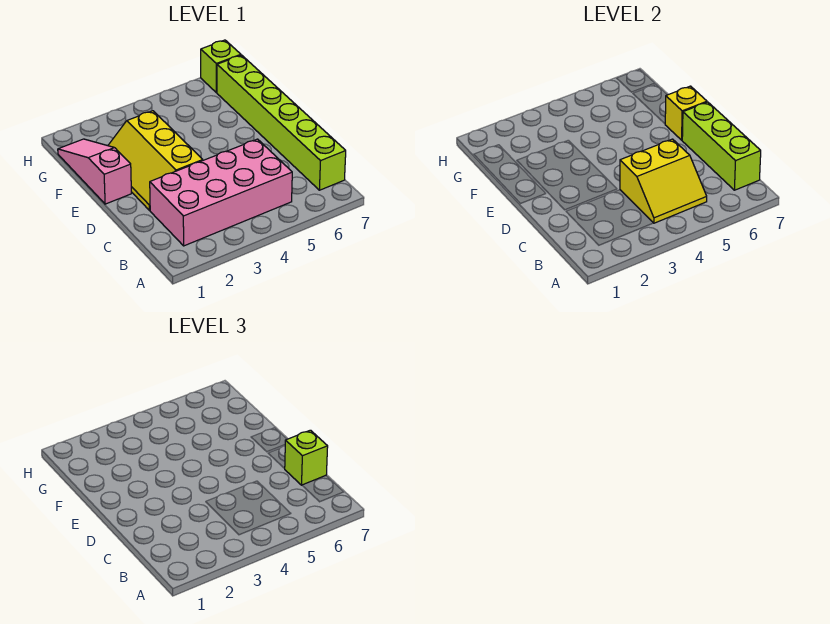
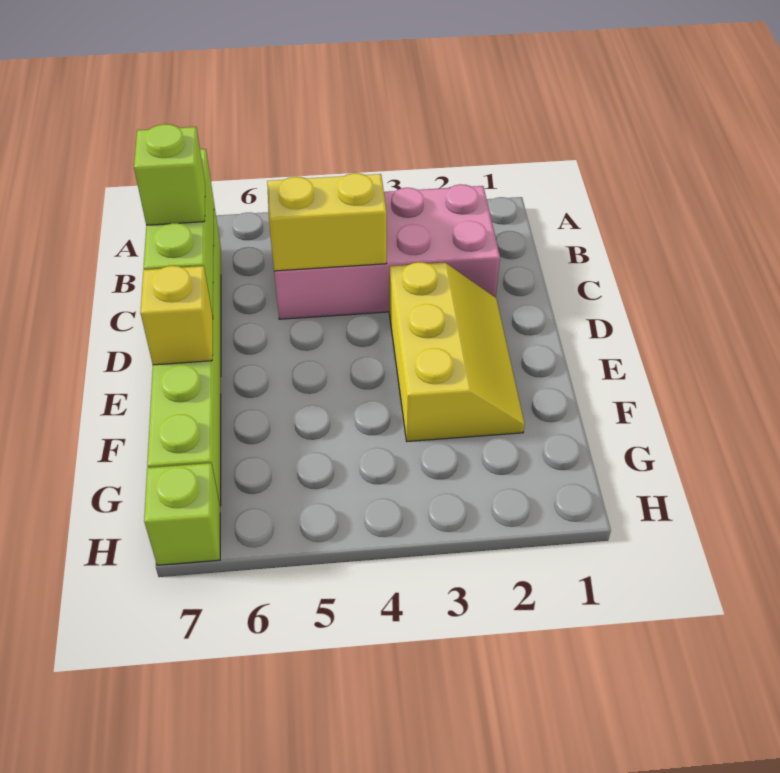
pink slope E1:G1 level 1 top E -> none

